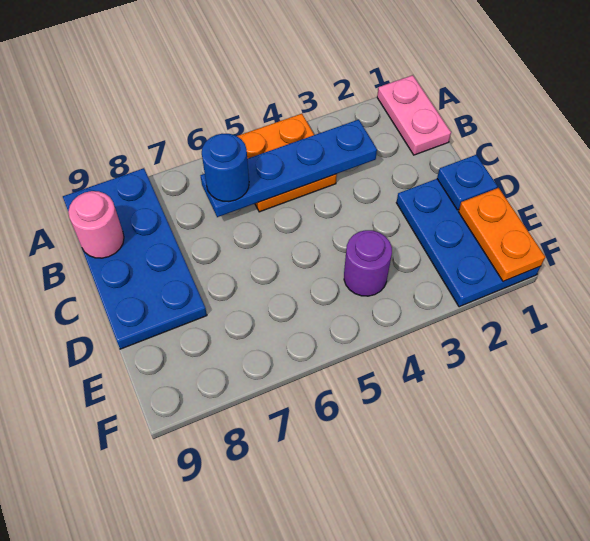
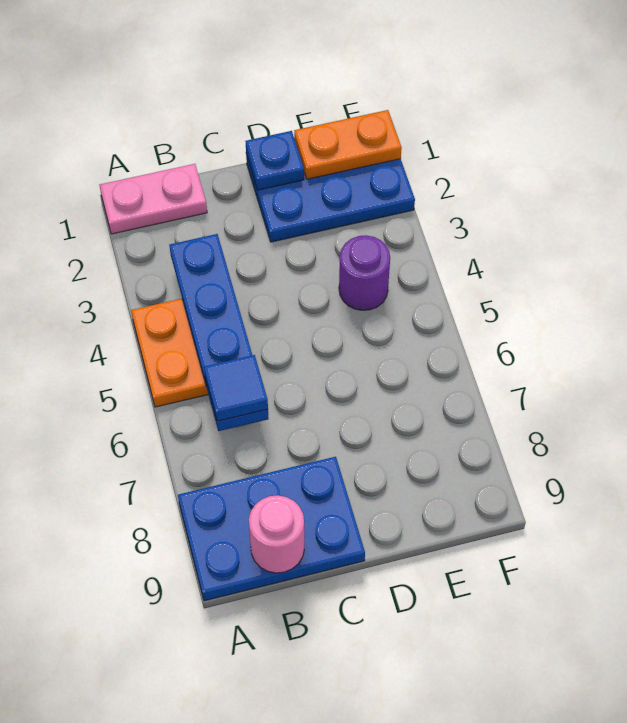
blue plate A8:D9 level 1 -> blue plate A8:C9 level 1
blue round brick B6 level 3 -> blue tile B6 level 3

